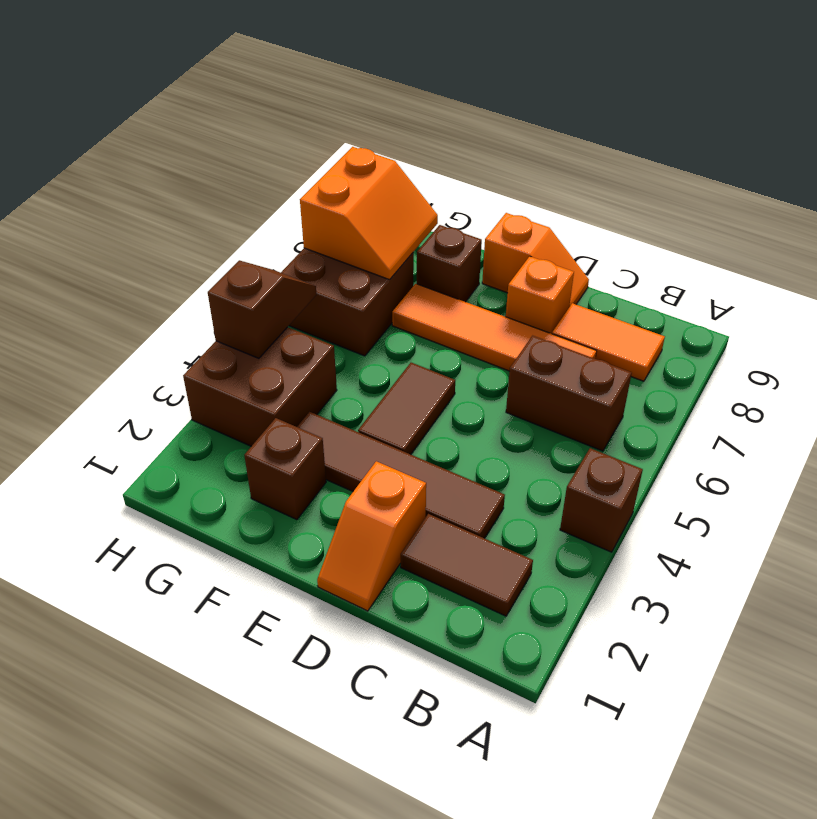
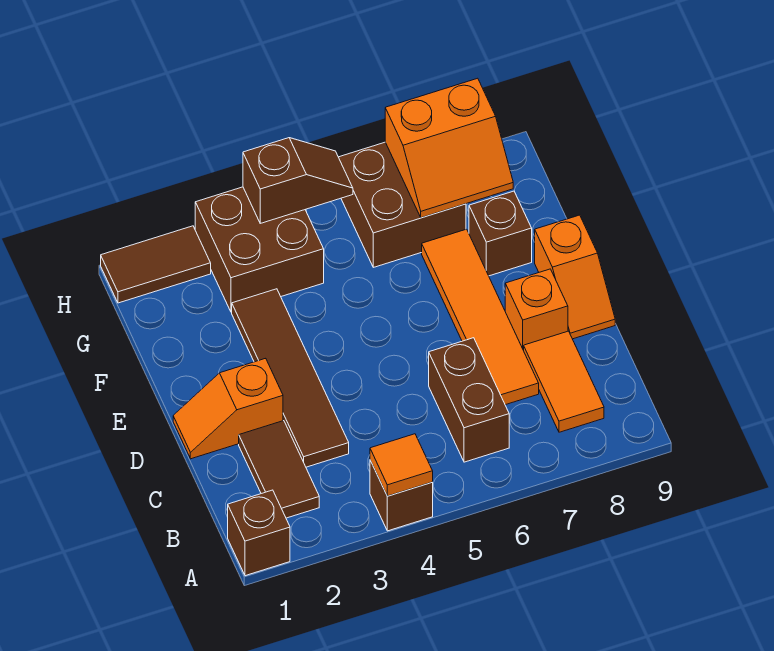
none -> orange tile A4 level 2
brown tile E4:E5 level 1 -> brown tile H1:H2 level 1
brown brick F2 level 1 -> brown brick A1 level 1

